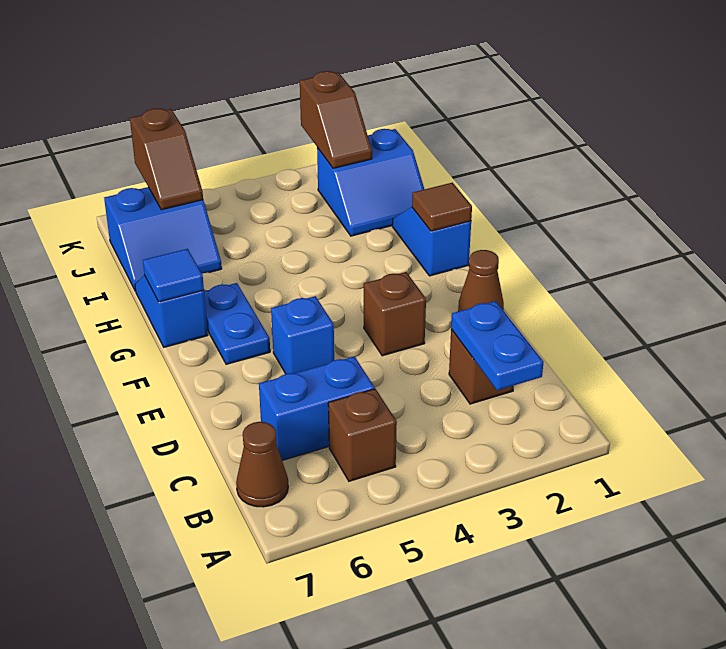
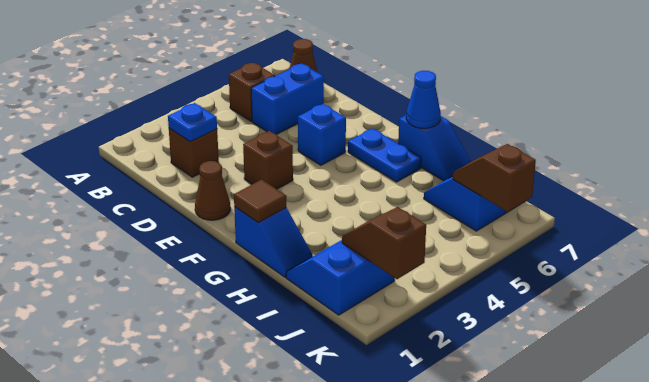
blue plate B2:C2 level 2 -> blue plate C2 level 2
blue tile G7 level 2 -> blue cone G7 level 2

